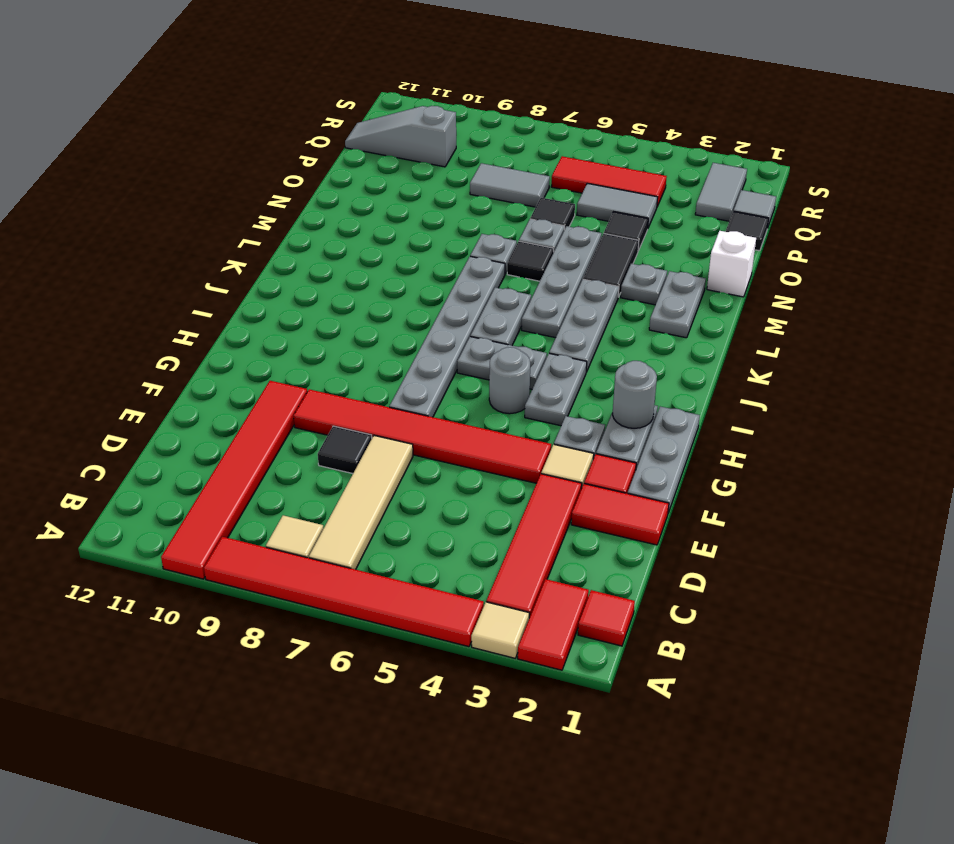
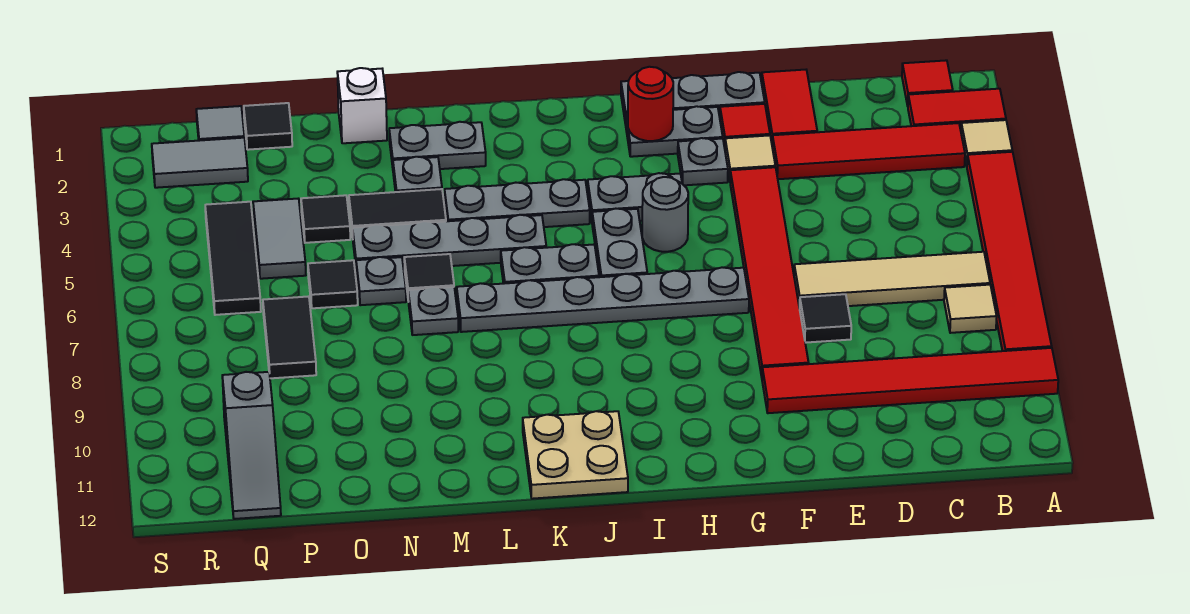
grey round brick H2 level 2 -> red round brick H2 level 2
none -> tan plate J11:K12 level 1
grey tile P7:P8 level 1 -> black tile P7:P8 level 1
red tile Q4:Q6 level 1 -> black tile Q4:Q6 level 1

